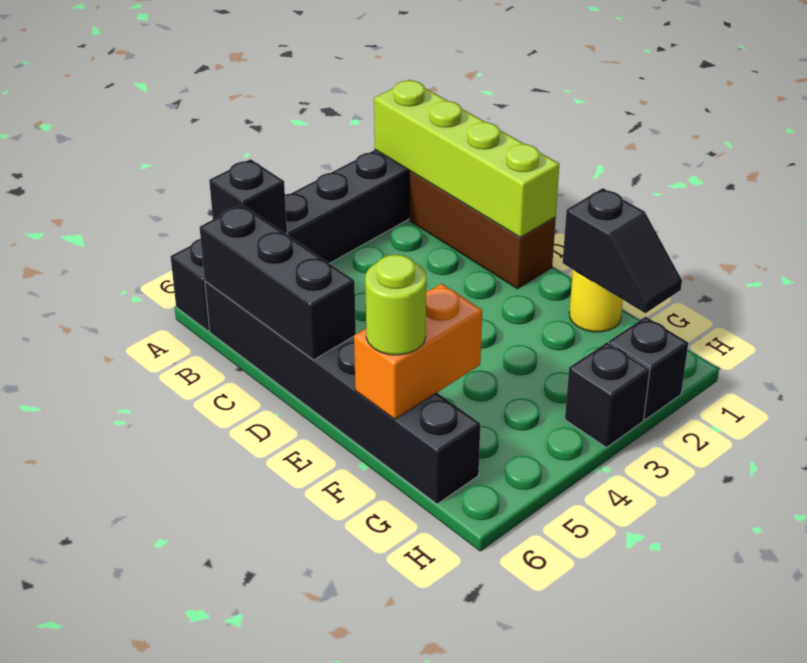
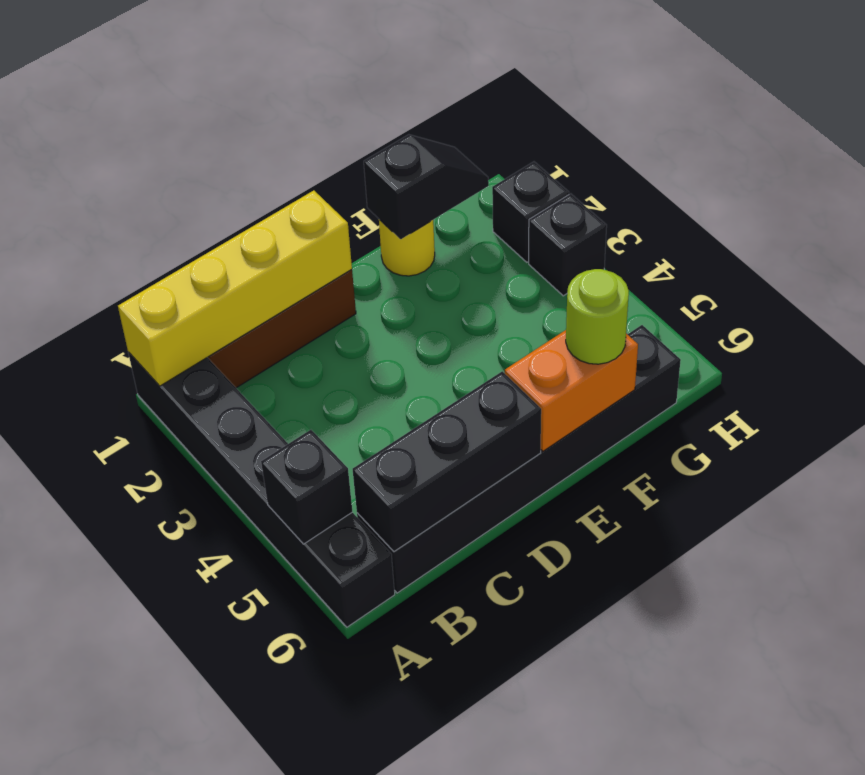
lime brick A1:D1 level 2 -> yellow brick A1:D1 level 2
orange brick F5:F6 level 2 -> orange brick E6:F6 level 2

